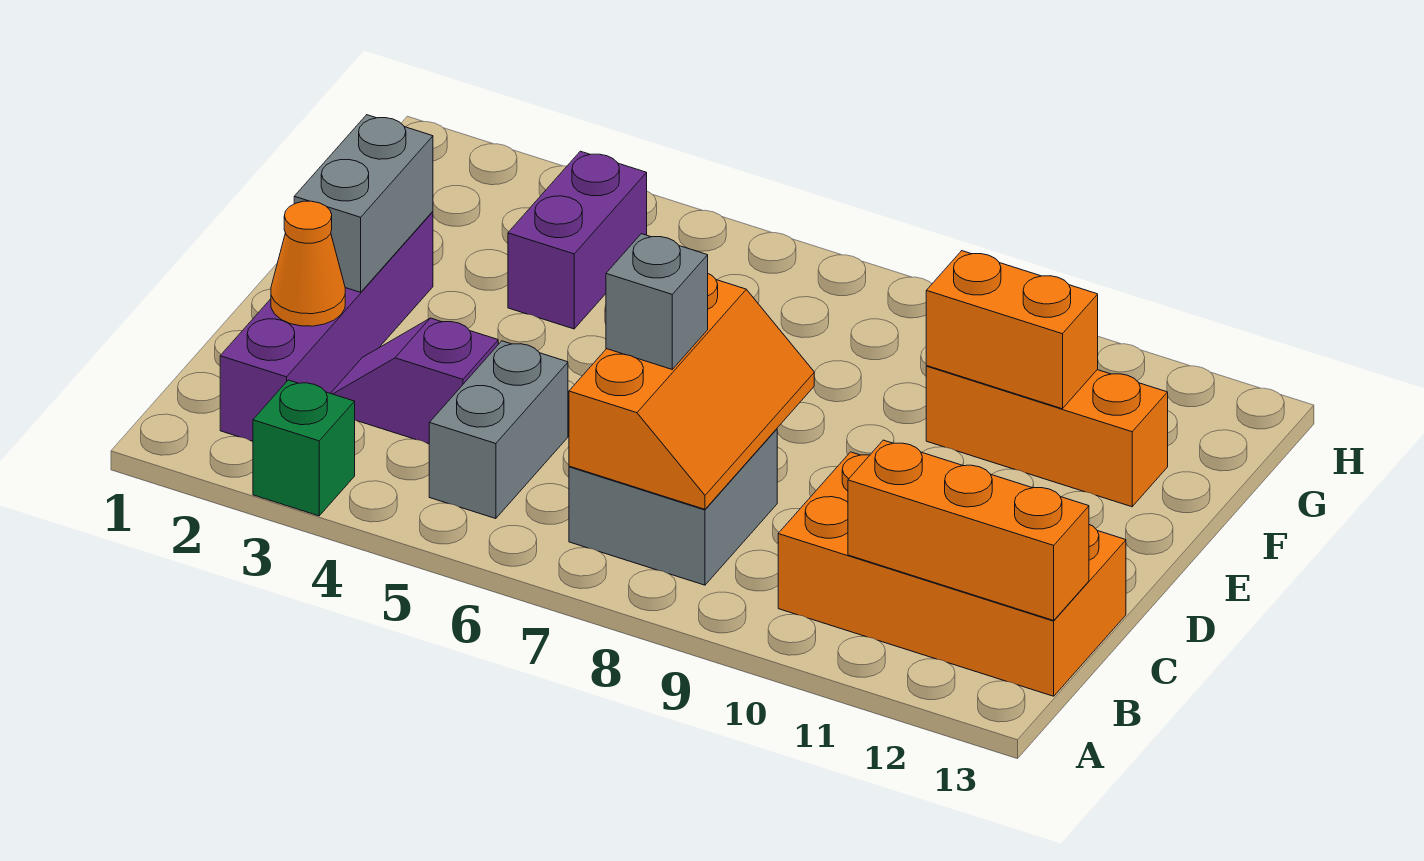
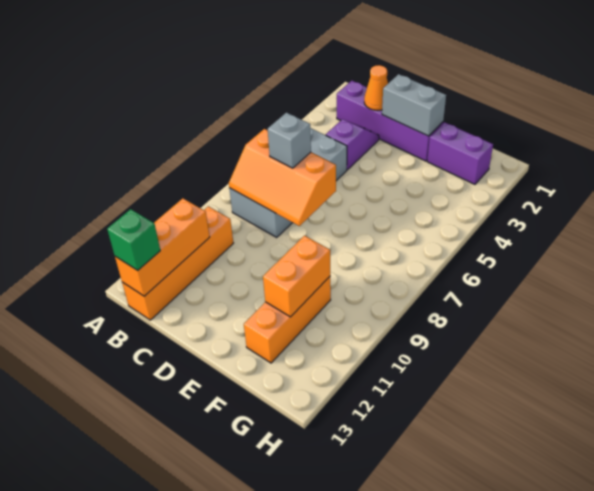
green brick A3 level 1 -> green brick B13 level 3
orange brick B10:C13 level 1 -> orange brick B10:B13 level 1
purple brick F4:G4 level 1 -> purple brick F2:G2 level 1

